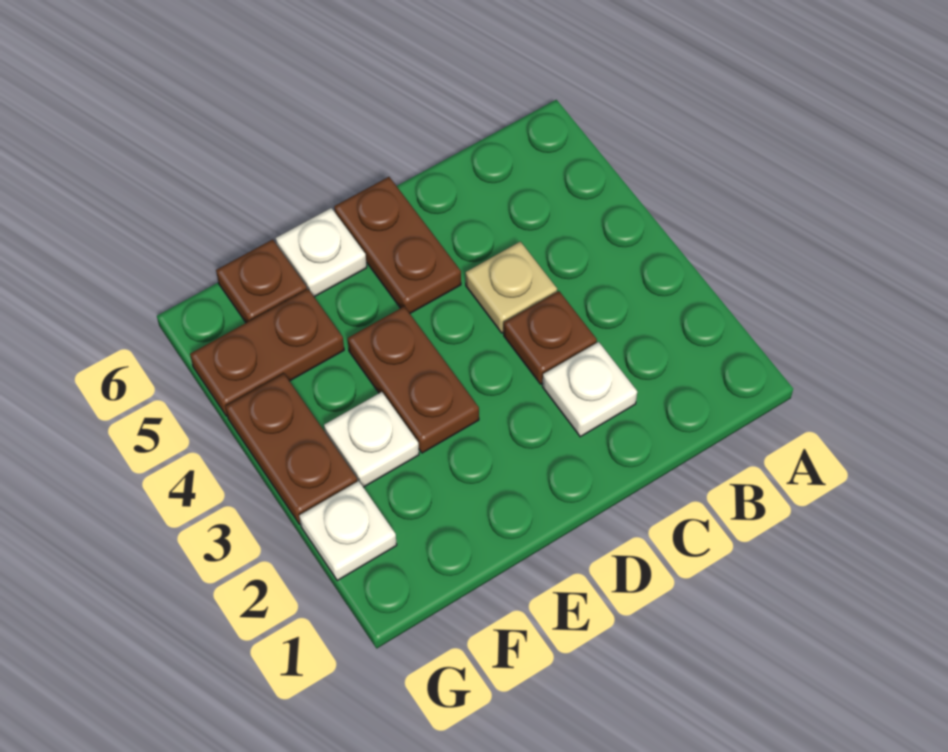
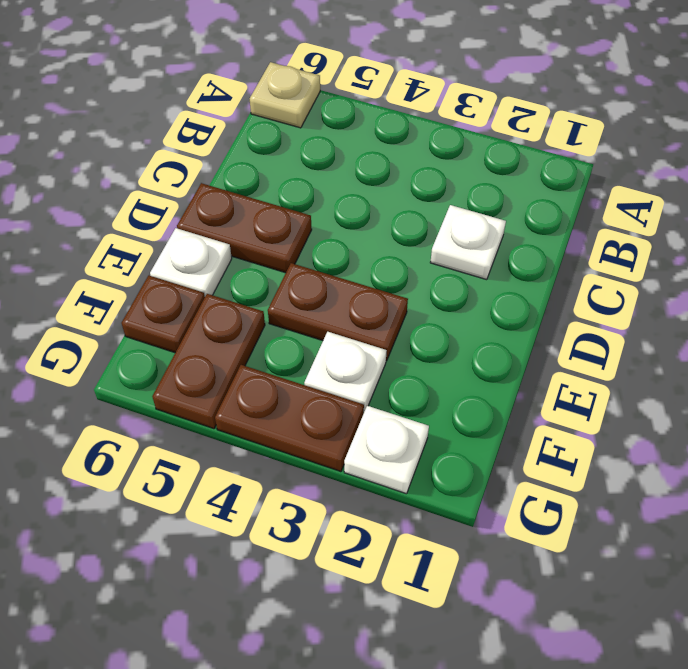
brown plate C3 level 1 -> none
tan plate C4 level 1 -> tan plate A6 level 1

